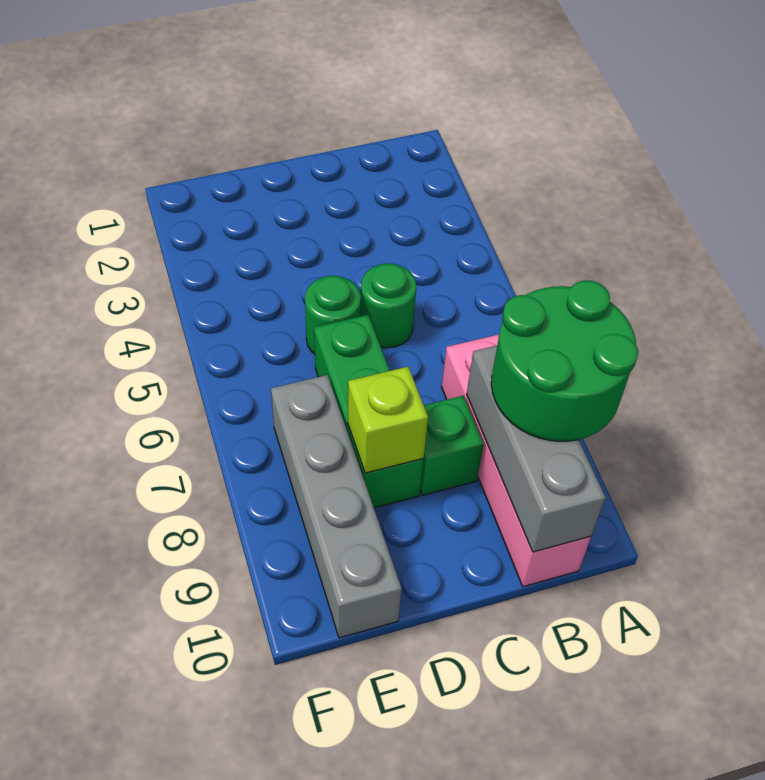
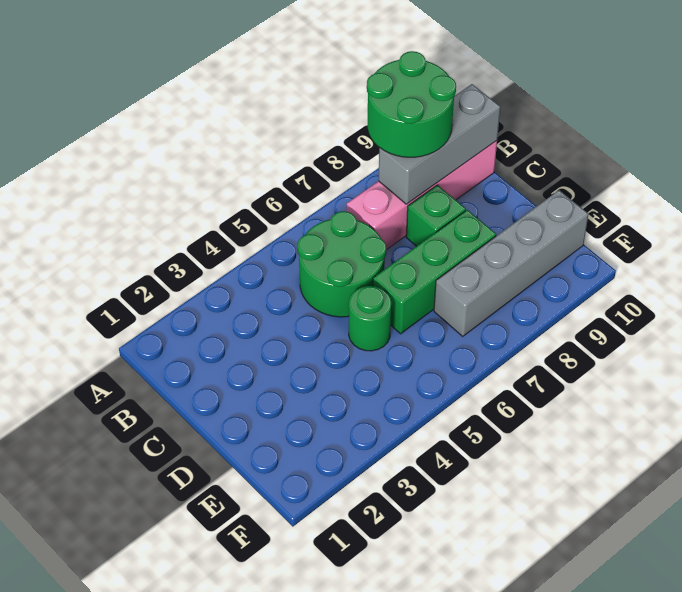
green round brick C5 level 1 -> green round brick B5:C6 level 1
lime brick D8 level 2 -> none

